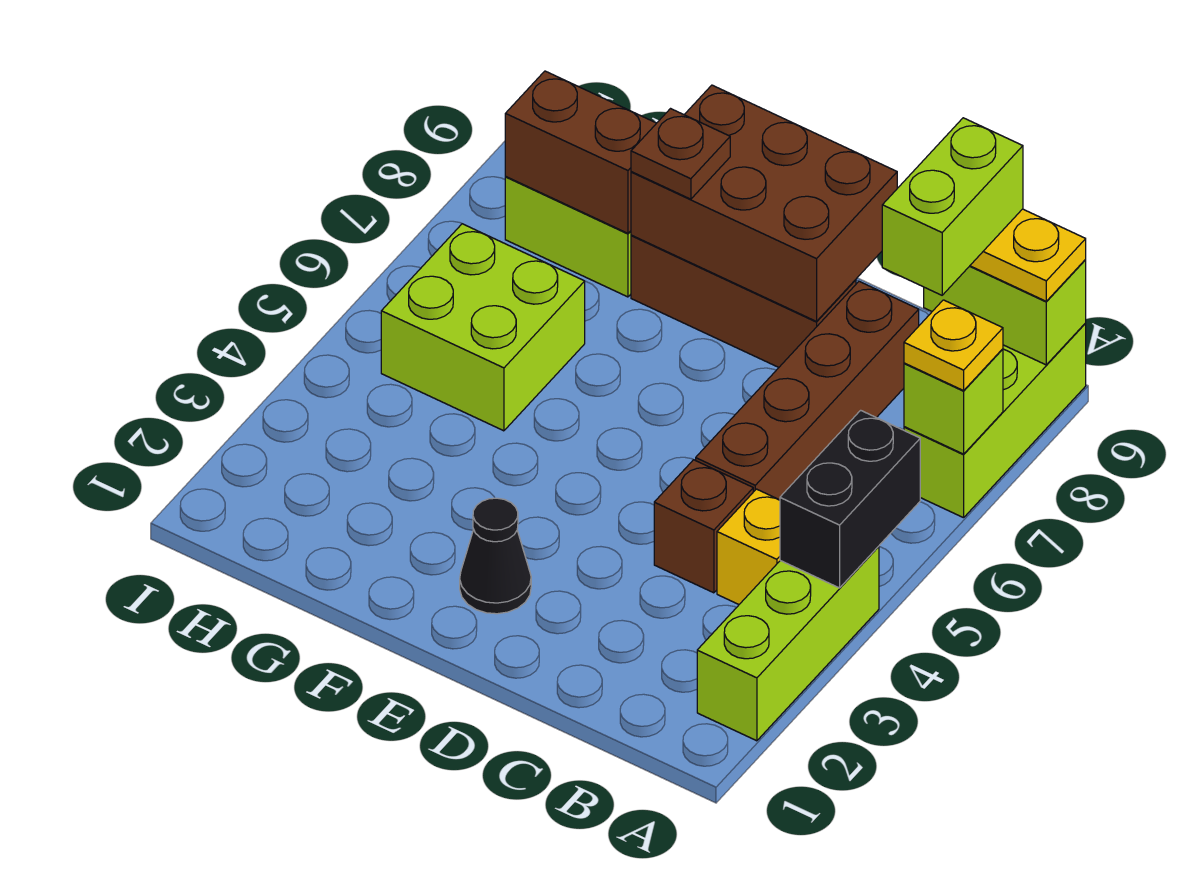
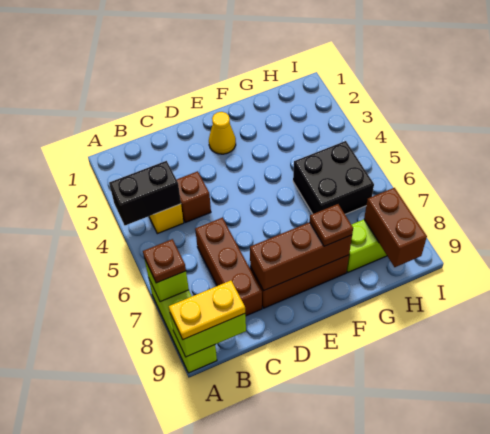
lime brick A2:A4 level 1 -> none
black brick A4:A5 level 2 -> black brick A4:B4 level 2
yellow plate A7 level 3 -> brown plate A7 level 3
lime brick B8:B9 level 4 -> none
brown brick C5:C8 level 1 -> brown brick C6:C8 level 1
brown brick D8:F9 level 2 -> brown brick D8:F8 level 2
black cone E2 level 1 -> yellow cone E2 level 1
lime brick G5:H6 level 1 -> black brick G5:H6 level 1
brown brick G8:H8 level 2 -> brown brick H8:H9 level 2

